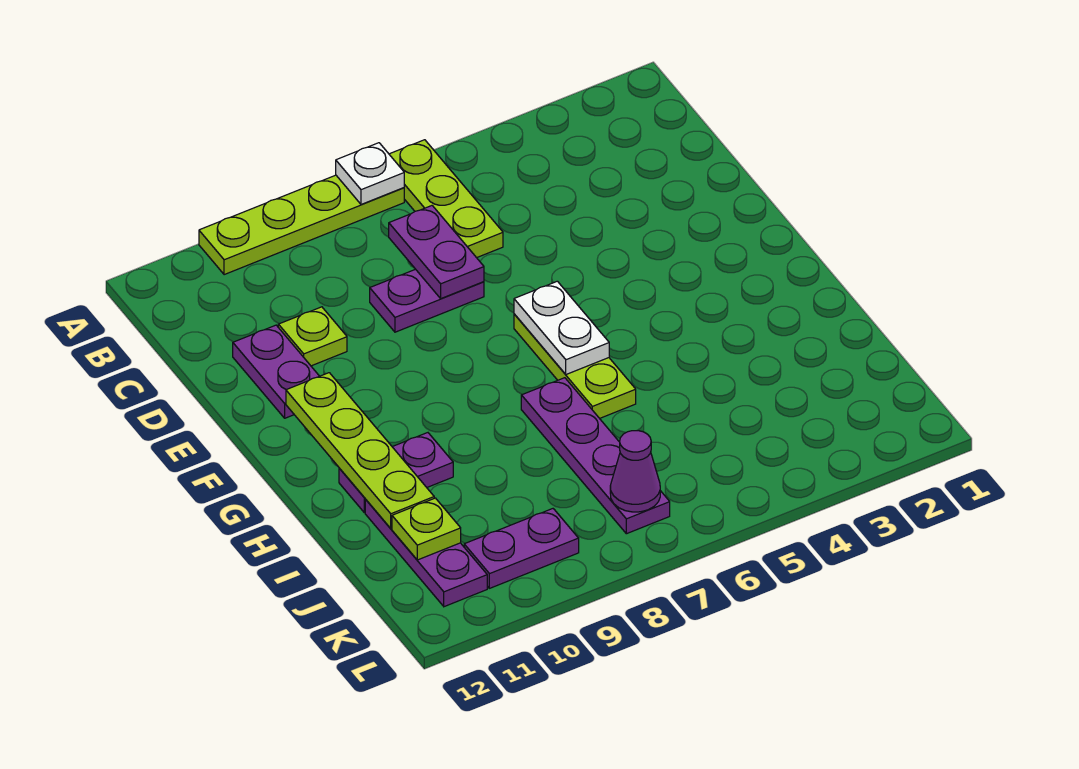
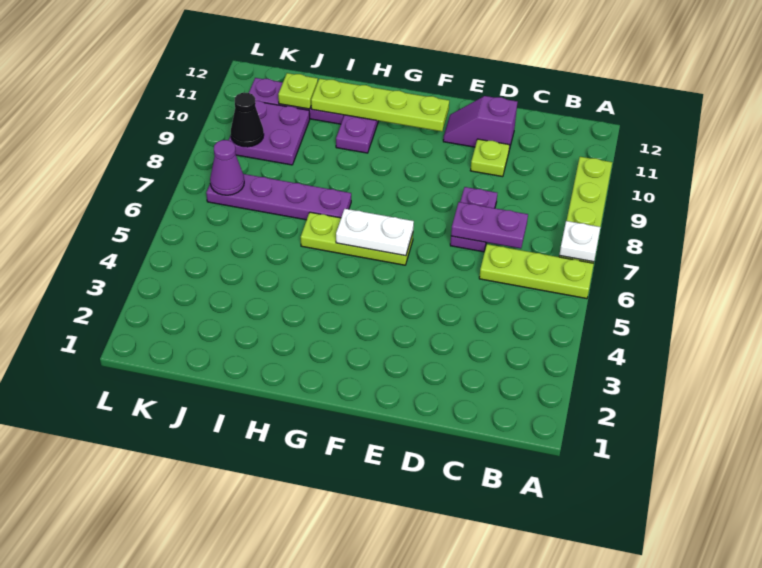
purple plate D11:E11 level 1 -> purple slope D11:E11 level 1 top D
purple plate K9:K10 level 1 -> purple plate J9:K10 level 1
none -> black cone K9 level 2

